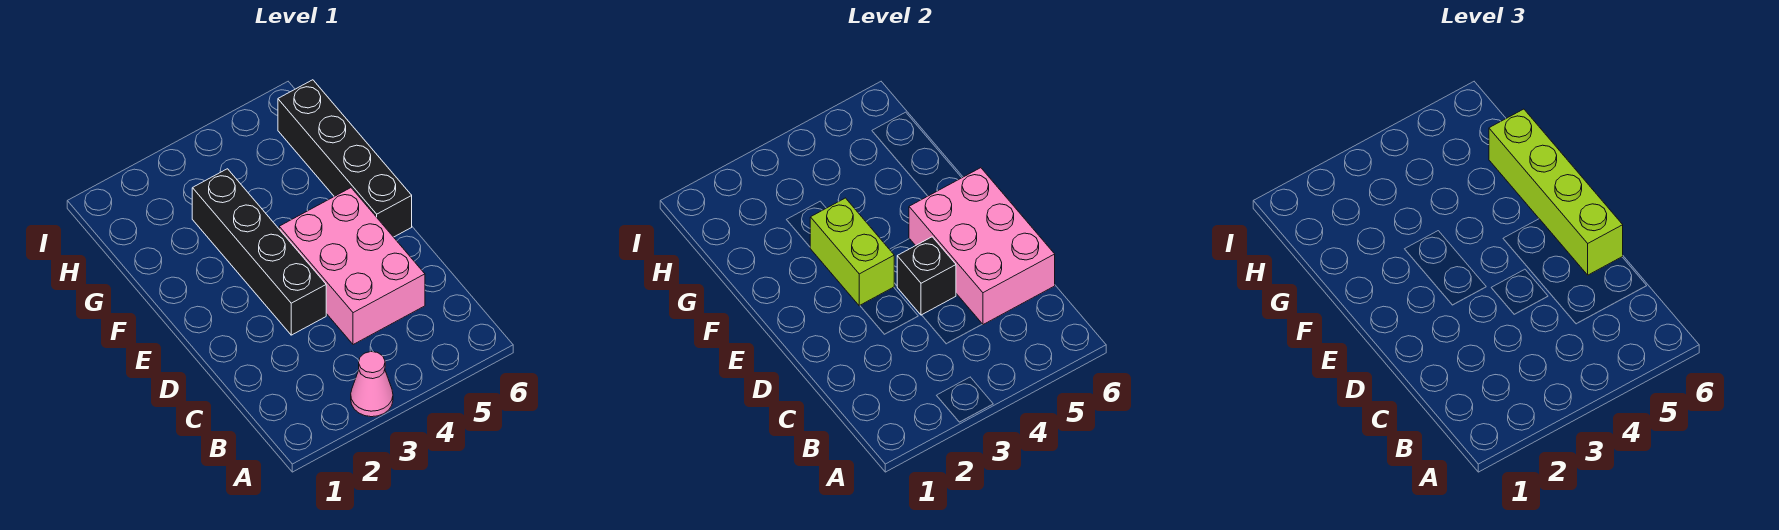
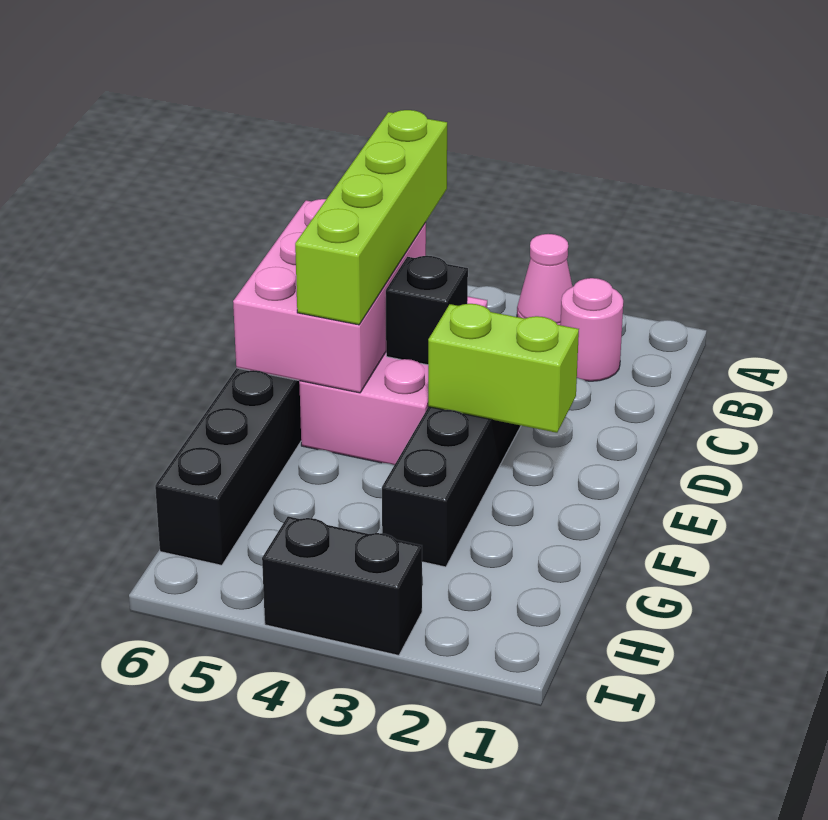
none -> pink round brick B2 level 1
lime brick D6:G6 level 3 -> lime brick B5:E5 level 3
lime brick E3:F3 level 2 -> lime brick E2:E3 level 2
none -> black brick I3:I4 level 1

